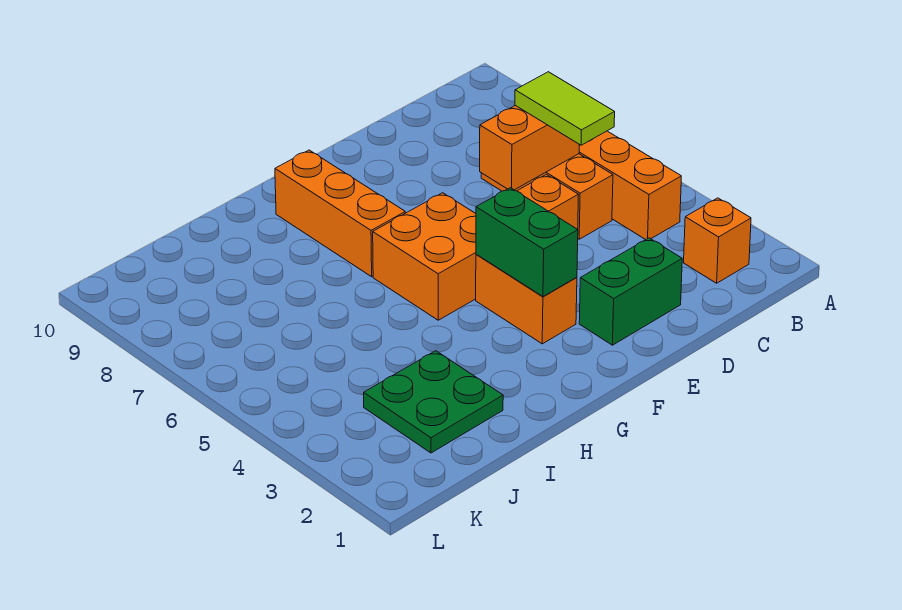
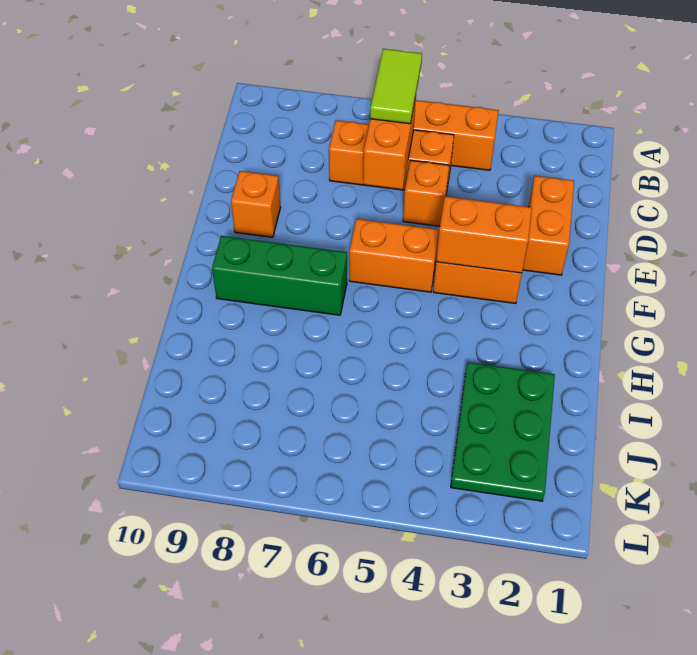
orange brick B2 level 1 -> orange brick E9 level 1
lime tile C5:C6 level 3 -> lime tile B6:C6 level 3
green brick D2:E2 level 1 -> orange brick D2:E2 level 1
green brick F3:F4 level 2 -> orange brick F3:F4 level 2
orange brick F5:G6 level 1 -> orange brick F5:F6 level 1
orange brick G7:G9 level 1 -> green brick G7:G9 level 1
green plate I2:J3 level 1 -> green plate I2:K3 level 1

